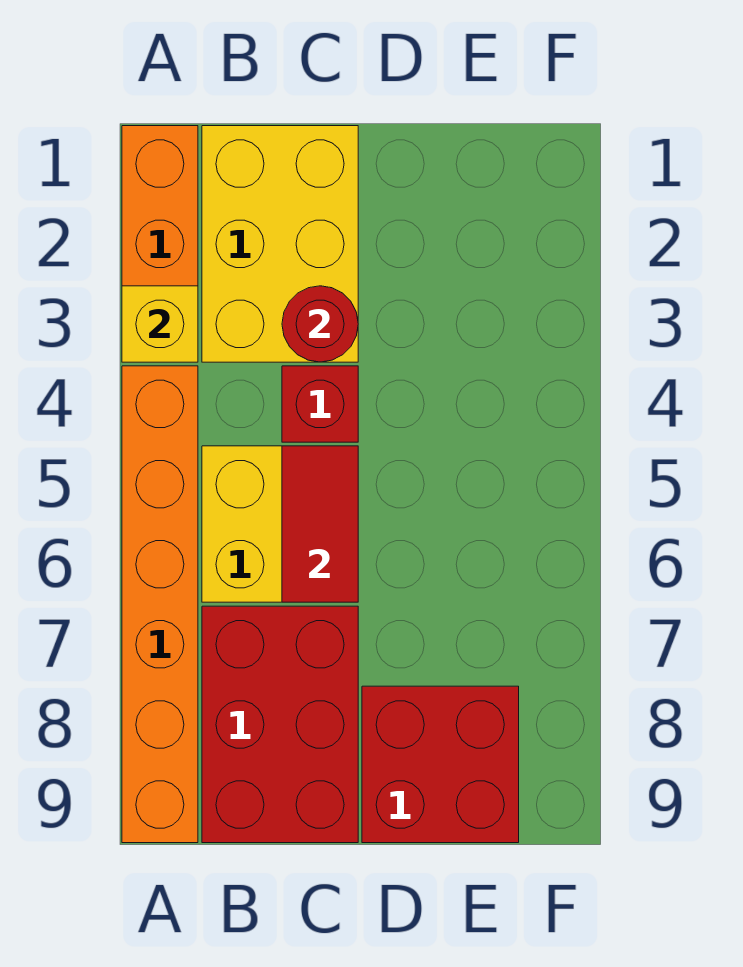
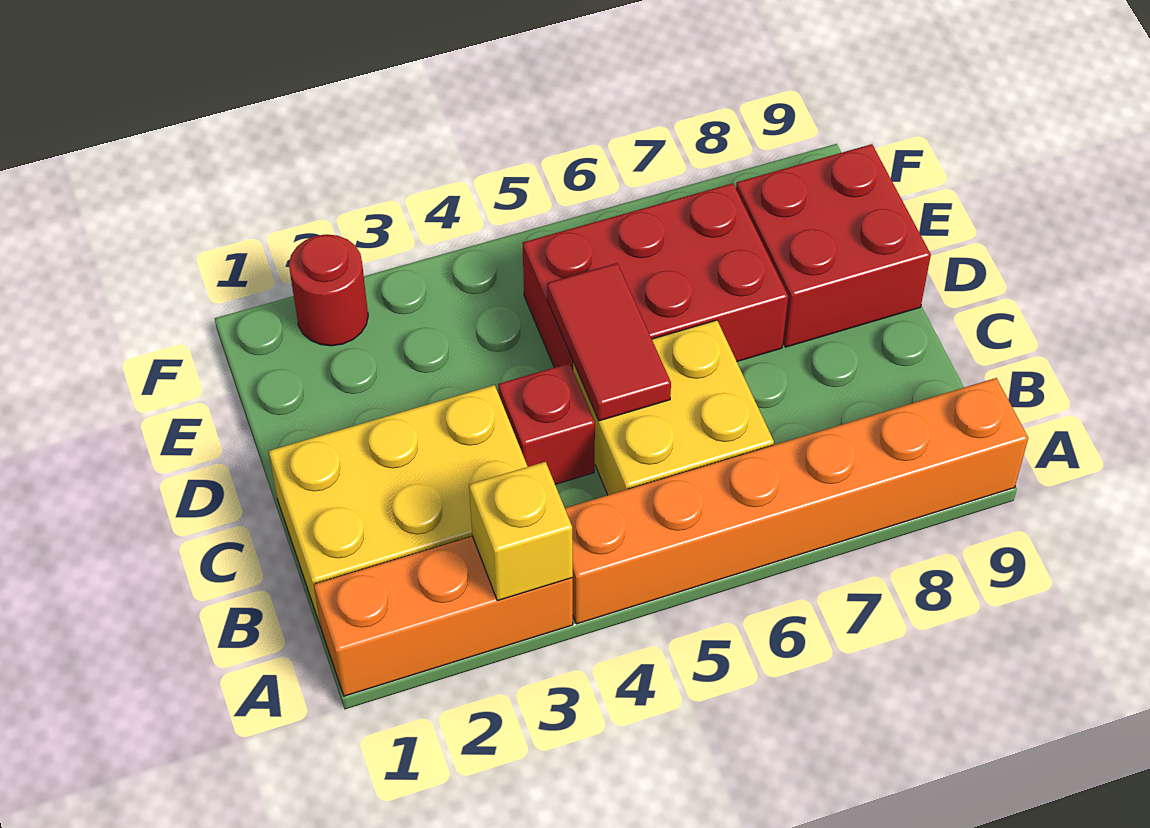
red brick B7:C9 level 1 -> red brick D5:E7 level 1
red round brick C3 level 2 -> red round brick F2 level 1
red tile C5:C6 level 2 -> red tile C5:D5 level 2

